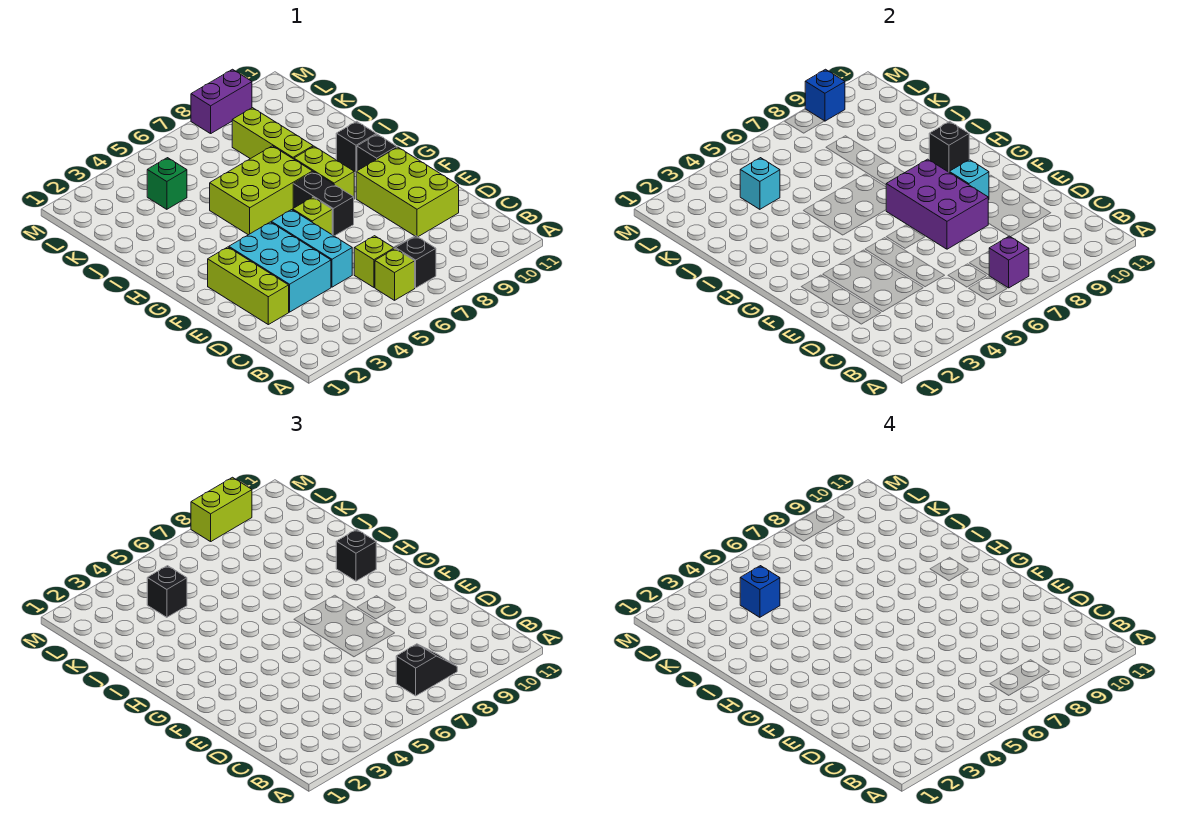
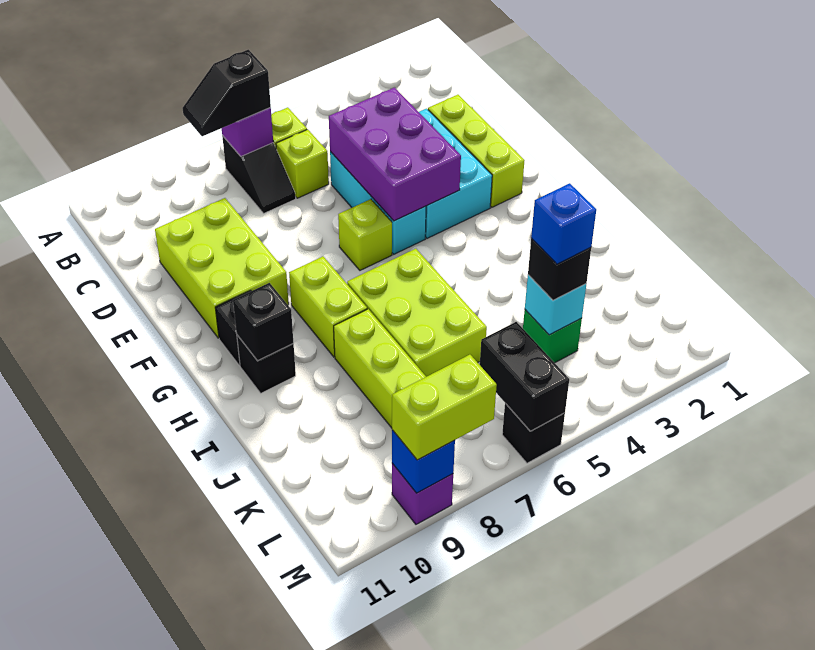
purple brick E7:G8 level 2 -> purple brick D4:F5 level 2
black brick F7:G7 level 1 -> black brick L6:M6 level 2
cyan brick F9 level 2 -> none
lime brick H5:I7 level 1 -> lime brick H6:J7 level 1
black brick H10 level 3 -> black brick M6 level 1
purple brick M8:M9 level 1 -> purple brick M9 level 1

